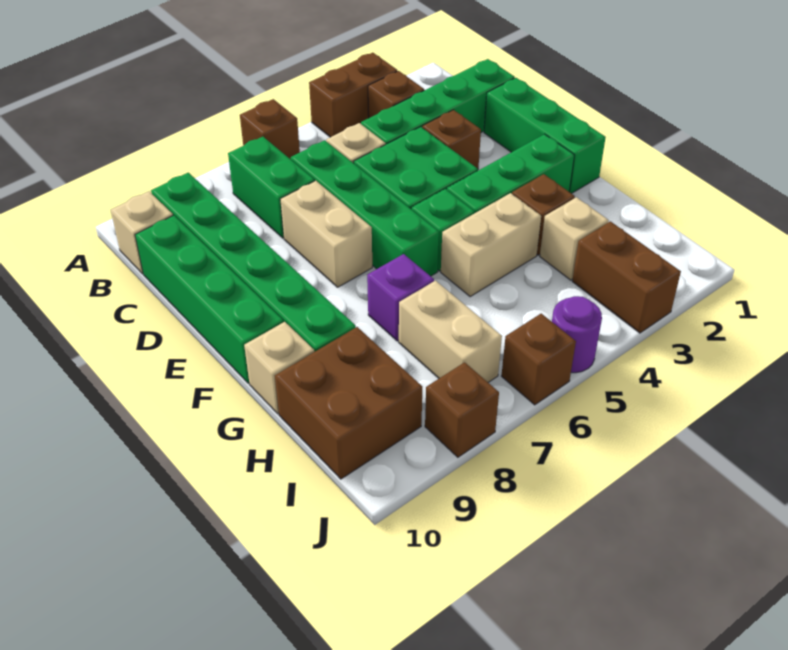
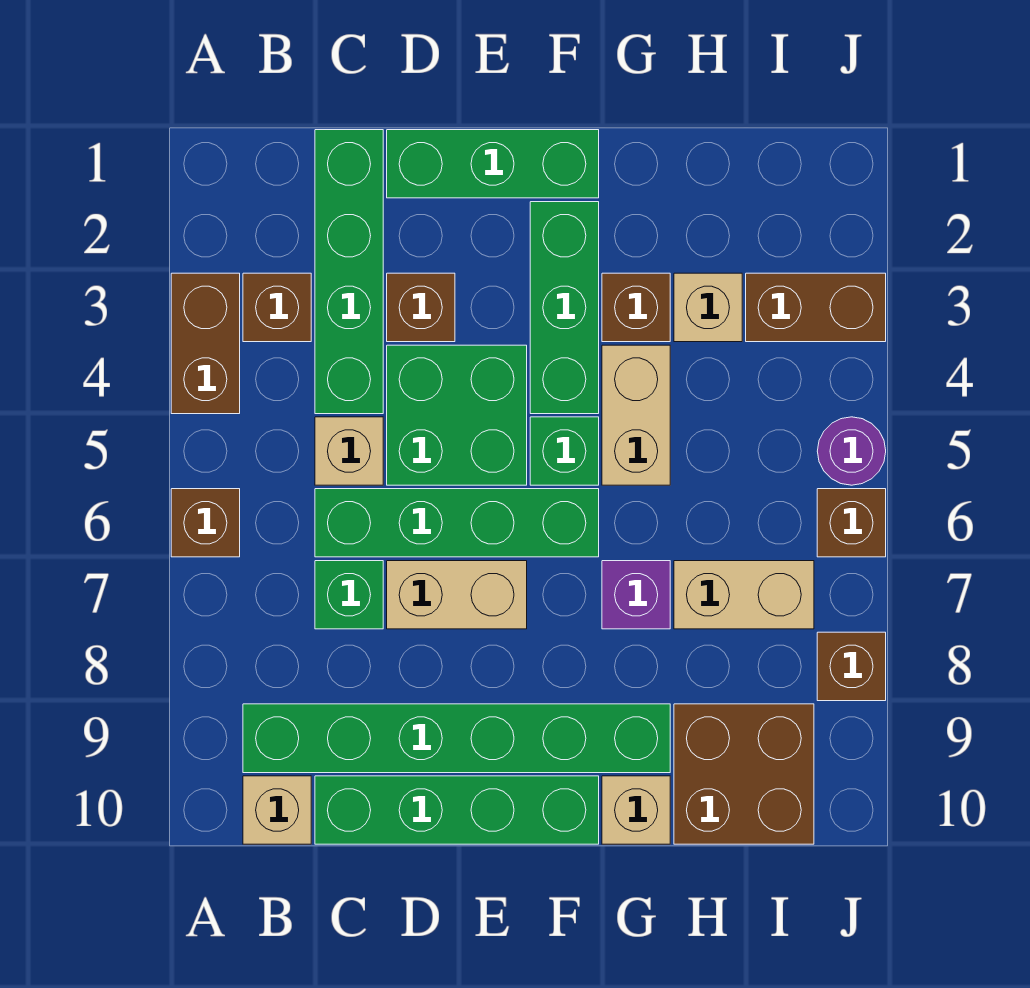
green brick B7:C7 level 1 -> green brick C7 level 1

